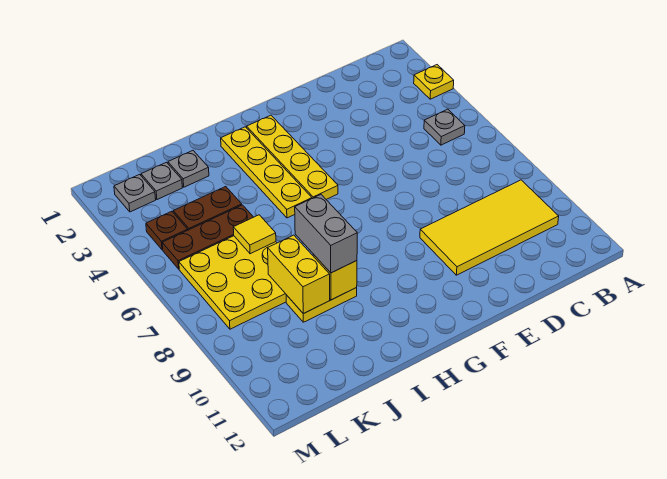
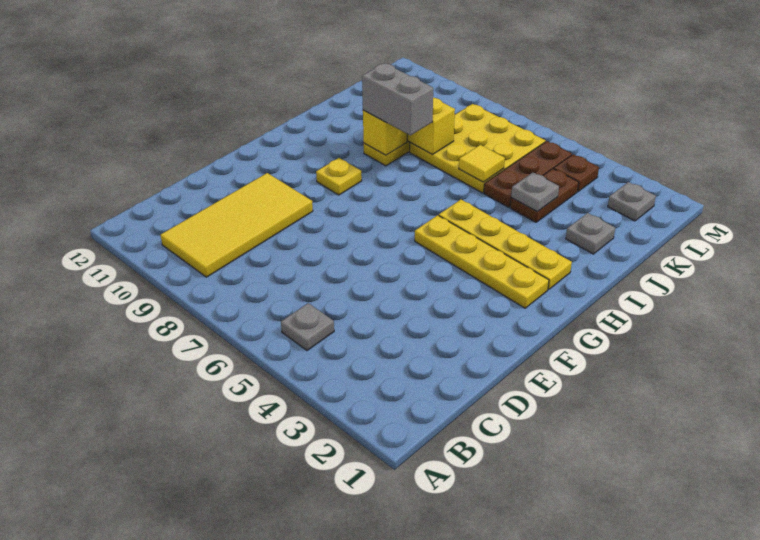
yellow plate A3 level 1 -> yellow plate G9 level 1
grey plate K2 level 1 -> grey plate J4 level 2

